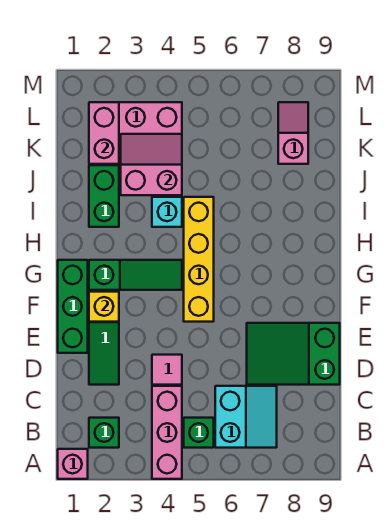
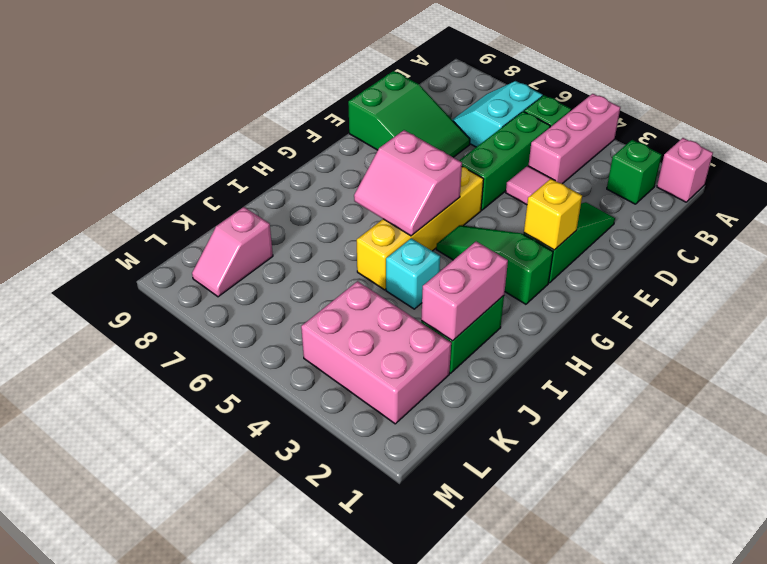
green brick E1:G1 level 1 -> green brick C5:E5 level 1
pink slope J3:K4 level 2 top J -> pink slope G5:H6 level 2 top G
pink brick K2:L2 level 2 -> pink brick I2:J2 level 2

